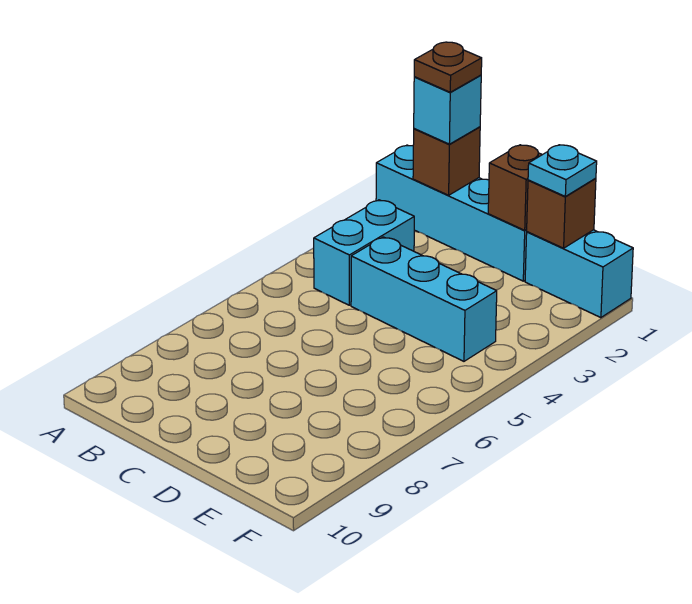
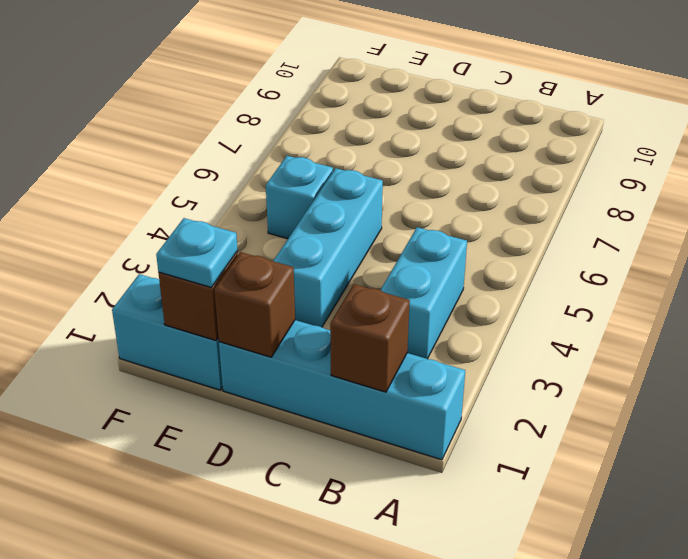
cyan brick B1 level 3 -> cyan brick E5 level 1
brown plate B1 level 4 -> none
cyan brick C4:E4 level 1 -> cyan brick D3:D5 level 1

